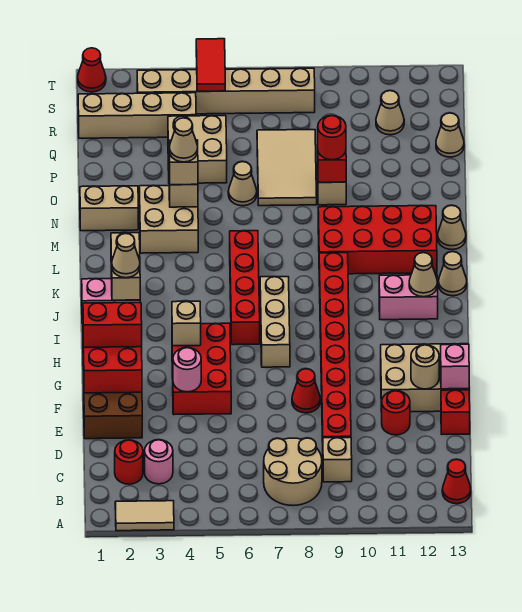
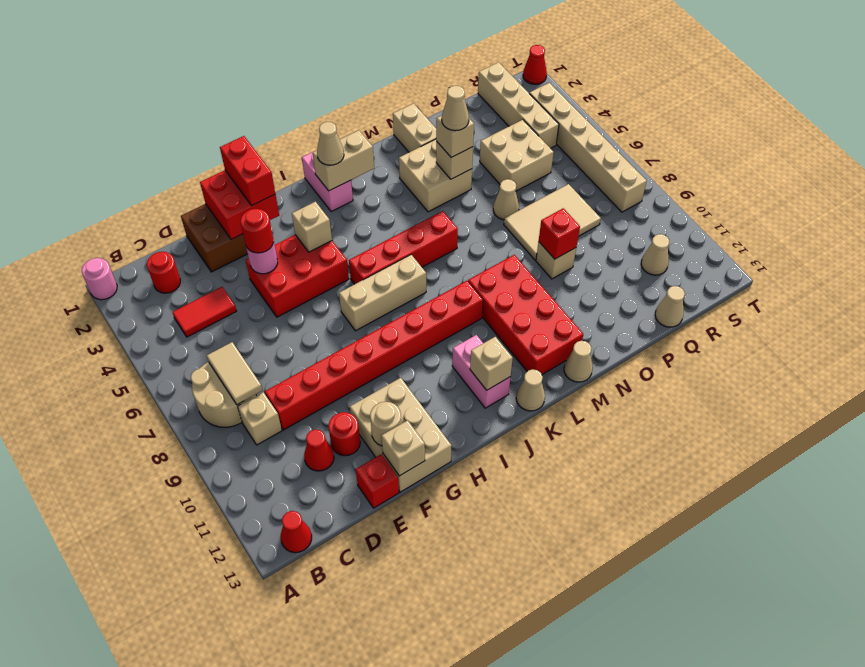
tan tile A2:A3 level 1 -> tan tile C7:C8 level 2
pink round brick C3 level 1 -> pink round brick A1 level 1
red cone F8 level 1 -> red cone D11 level 1
pink brick F13 level 2 -> tan brick F13 level 2
tan cone J12 level 2 -> tan brick J12 level 2
red round brick O9 level 3 -> red round brick F4 level 3
red tile S5:T5 level 2 -> red tile C4:D4 level 1

